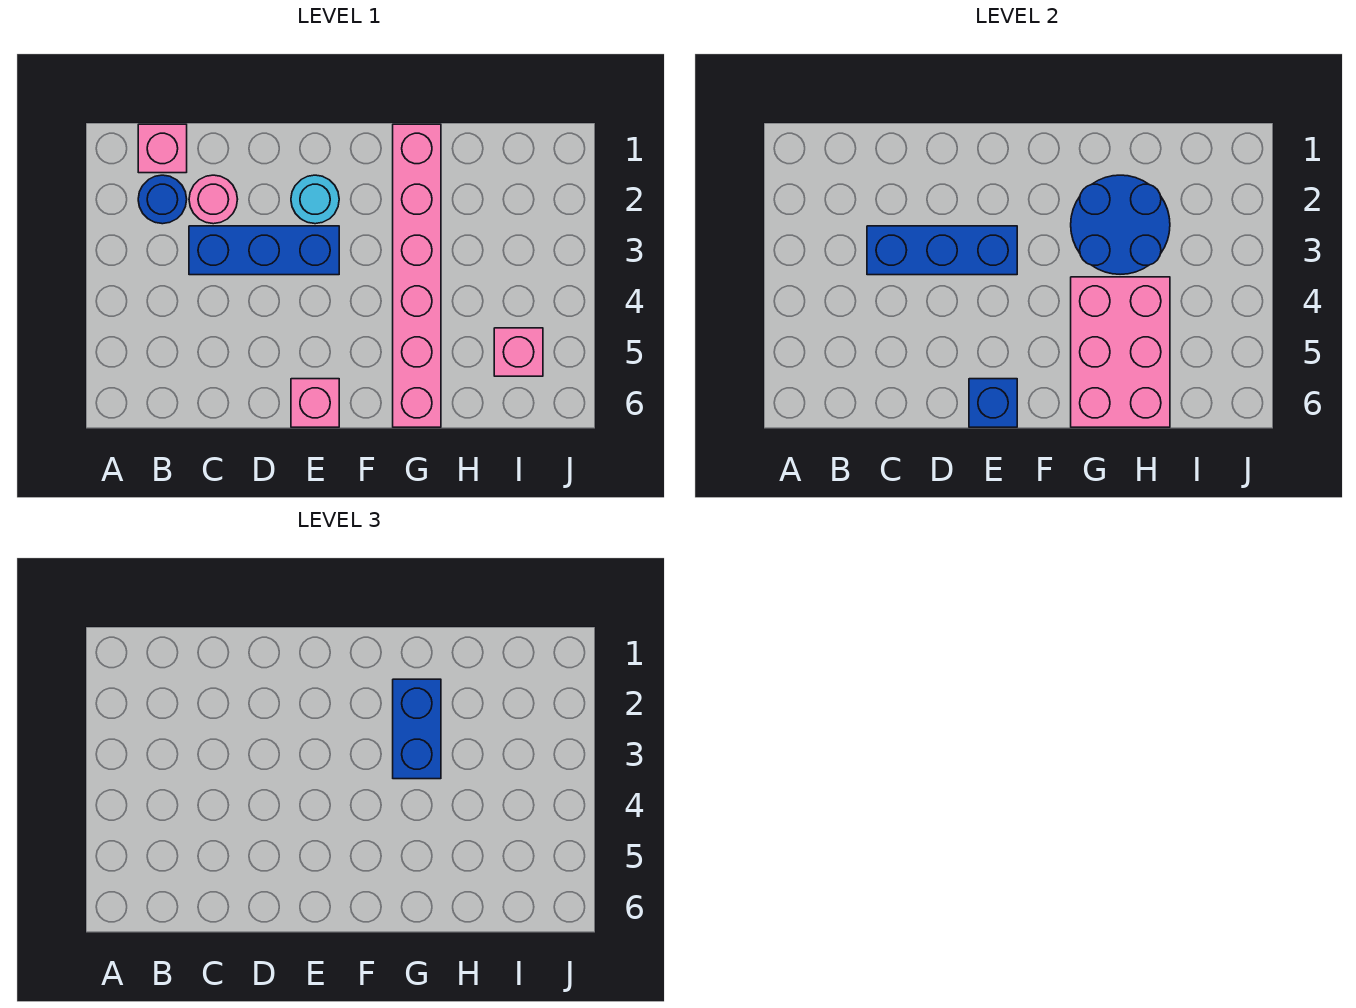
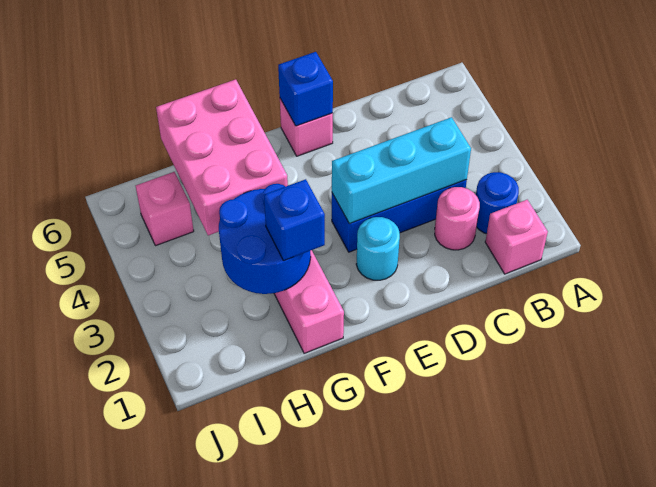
blue brick C3:E3 level 2 -> cyan brick C3:E3 level 2
blue brick G2:G3 level 3 -> blue brick G2 level 3

